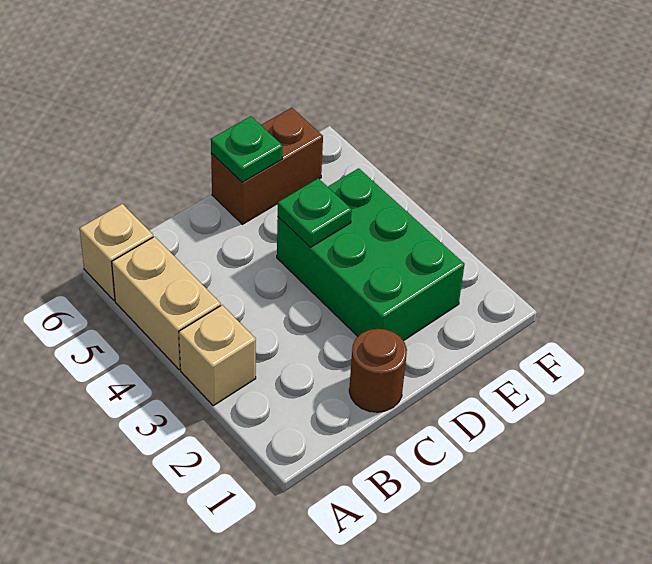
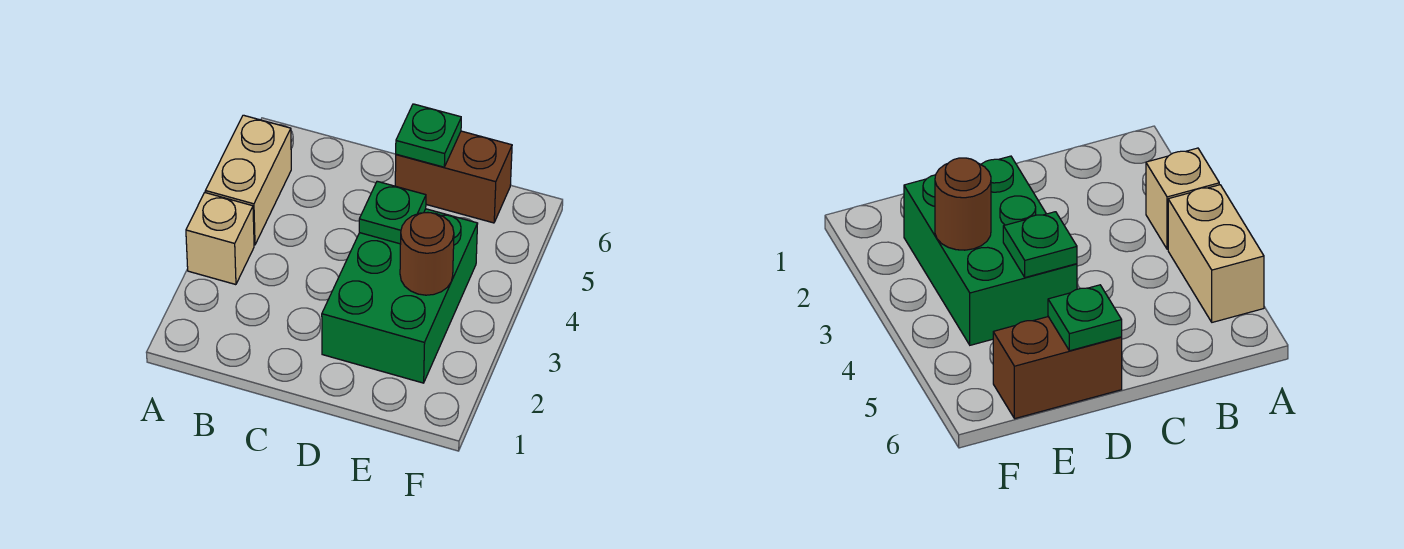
tan brick A6 level 1 -> none
brown round brick C1 level 1 -> brown round brick E3 level 2

